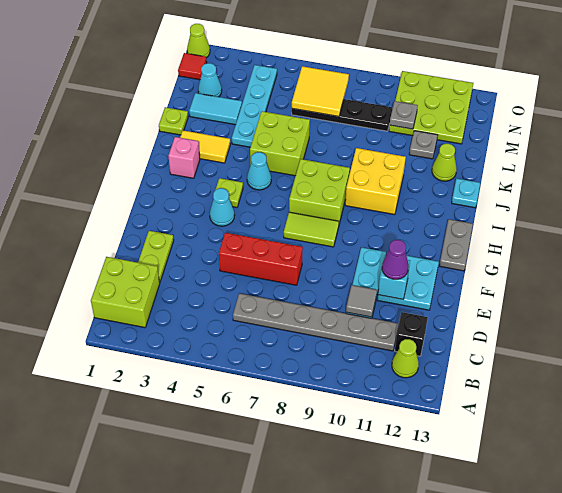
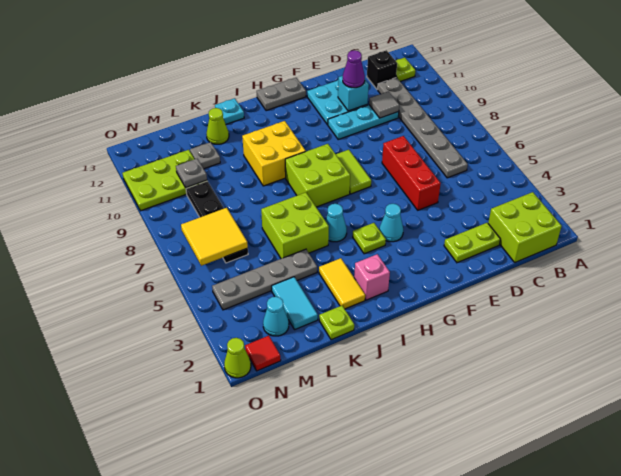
lime cone B12 level 1 -> lime plate B12 level 1
cyan plate K4:N4 level 1 -> grey plate K4:N4 level 1
lime plate M10:O12 level 1 -> lime plate M10:O11 level 1

